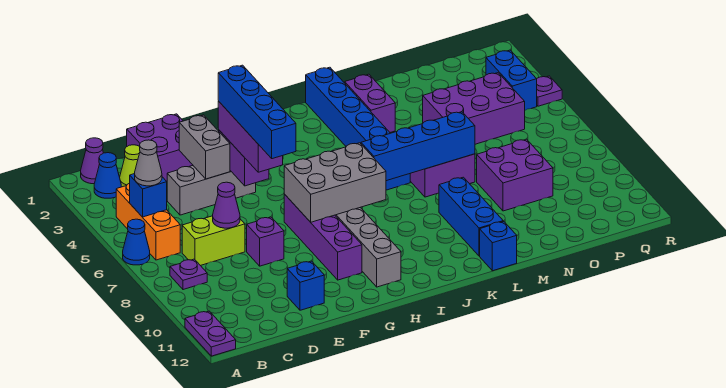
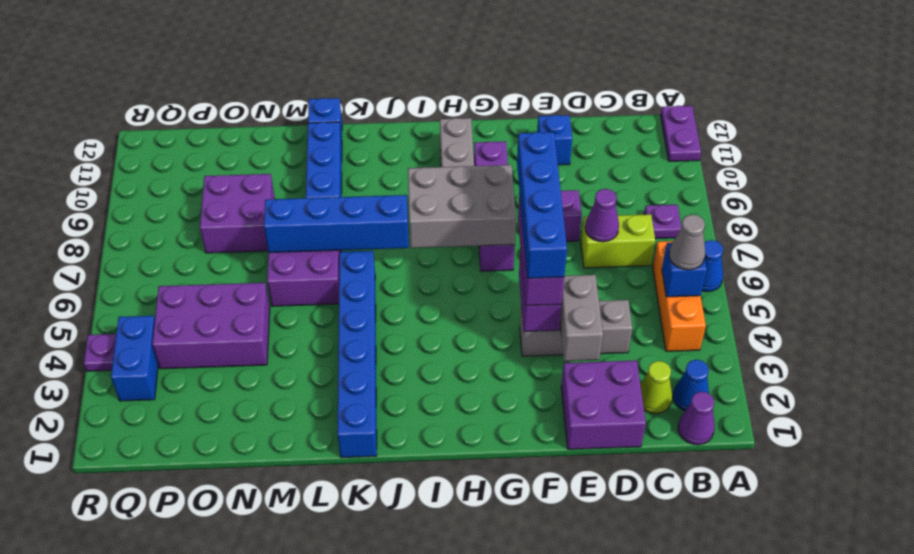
purple brick L2:L3 level 1 -> none

